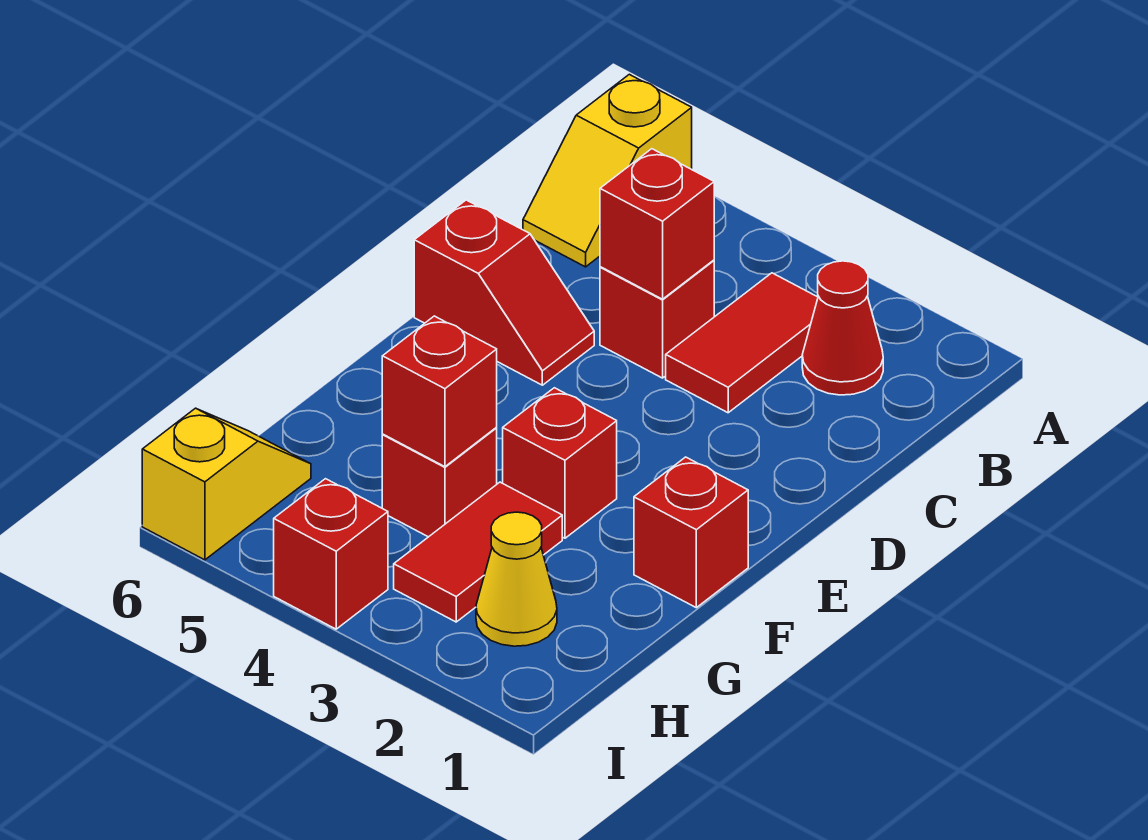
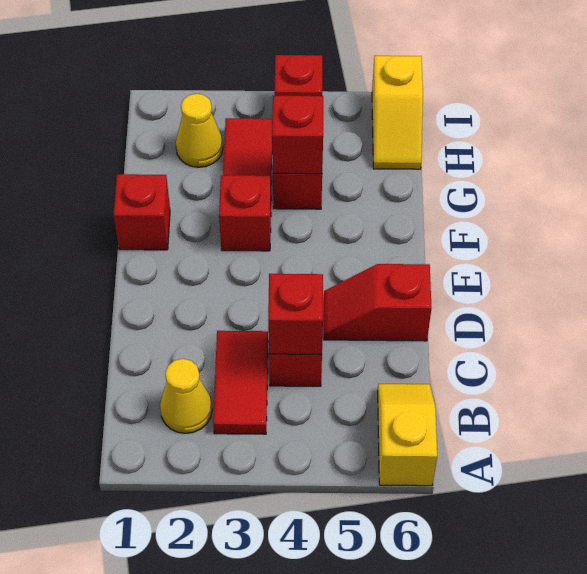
red cone B2 level 1 -> yellow cone B2 level 1

